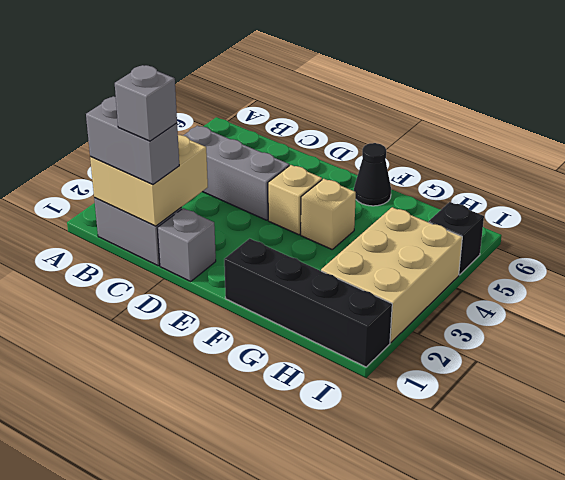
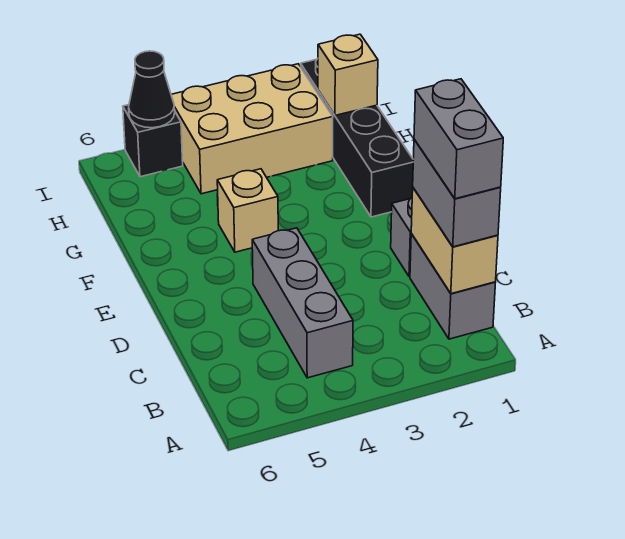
tan brick B1:C2 level 2 -> tan brick B1:C1 level 2
grey brick C1 level 4 -> grey brick B1:C1 level 4
tan brick E4 level 1 -> tan brick H1 level 2
black cone F6 level 1 -> black cone I5 level 2

